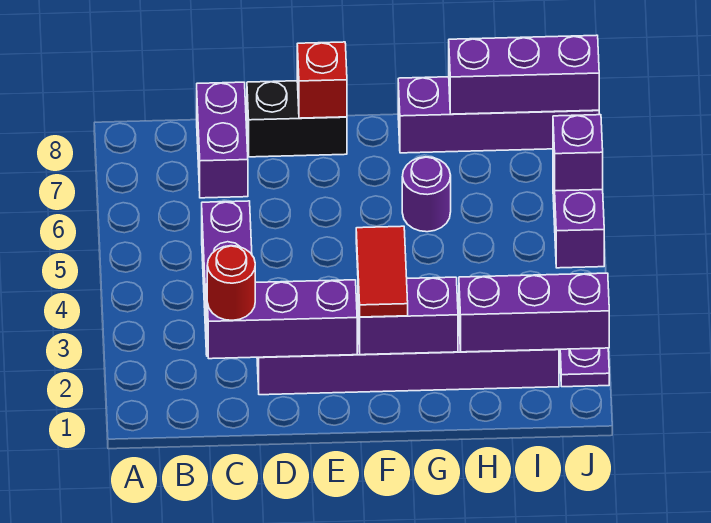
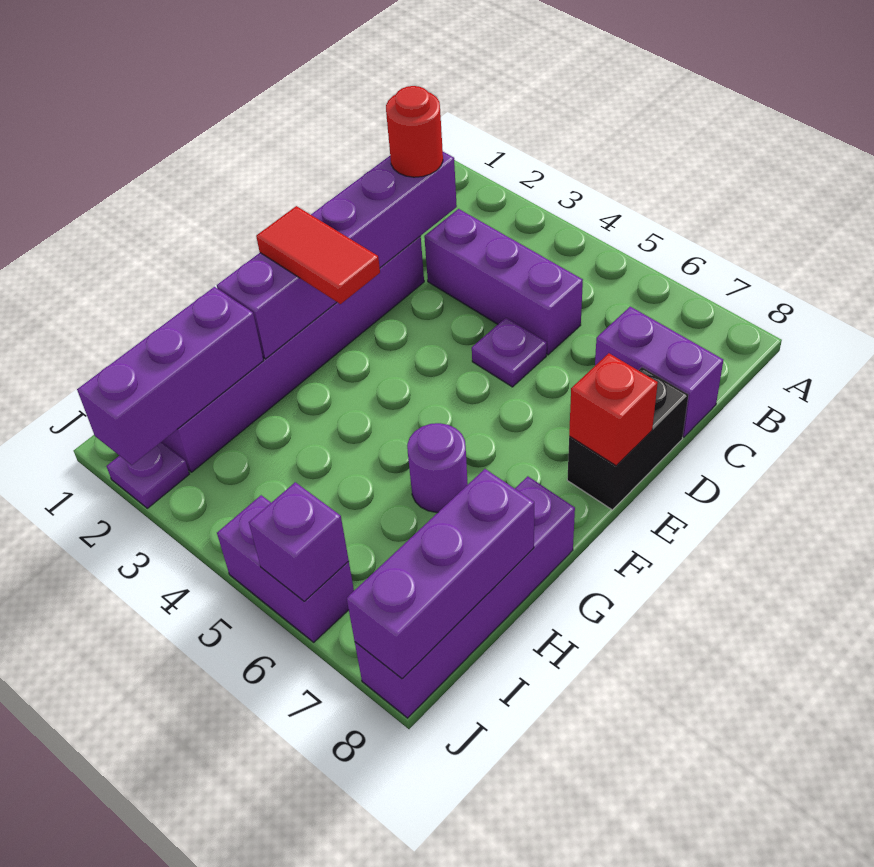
none -> purple plate D5 level 1

